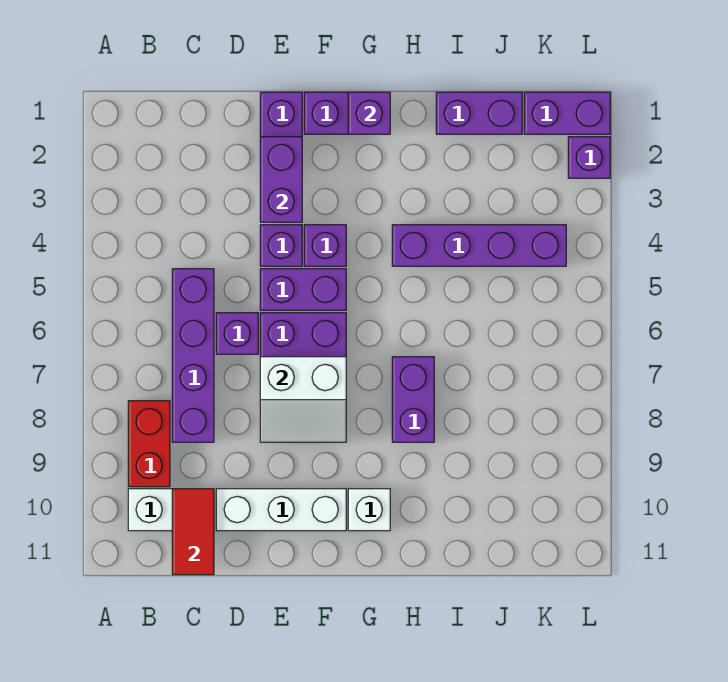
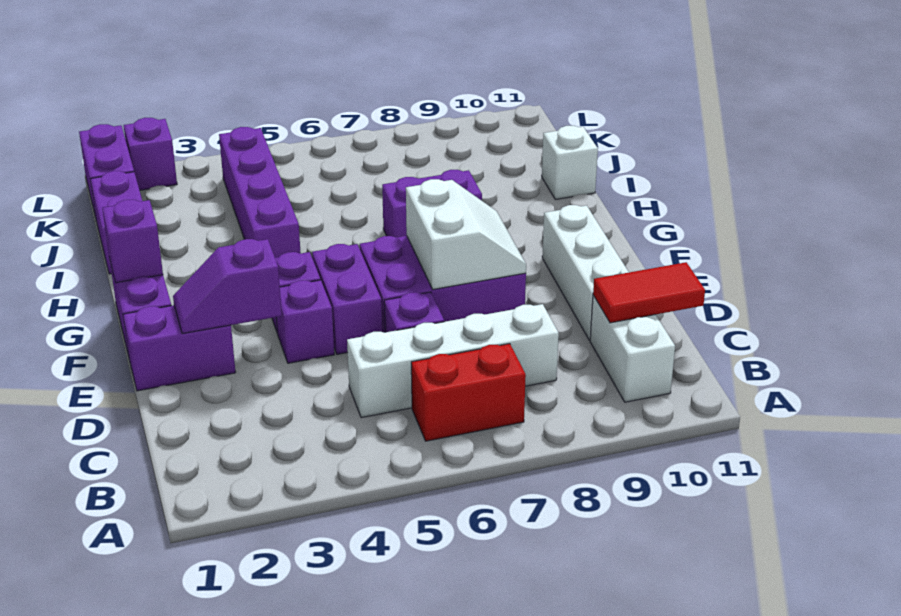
red brick B8:B9 level 1 -> red brick B6:B7 level 1
purple brick C5:C8 level 1 -> white brick C5:C8 level 1
purple brick E2:E3 level 2 -> purple slope E2:E3 level 2 top 3
white brick G10 level 1 -> white brick I11 level 1

